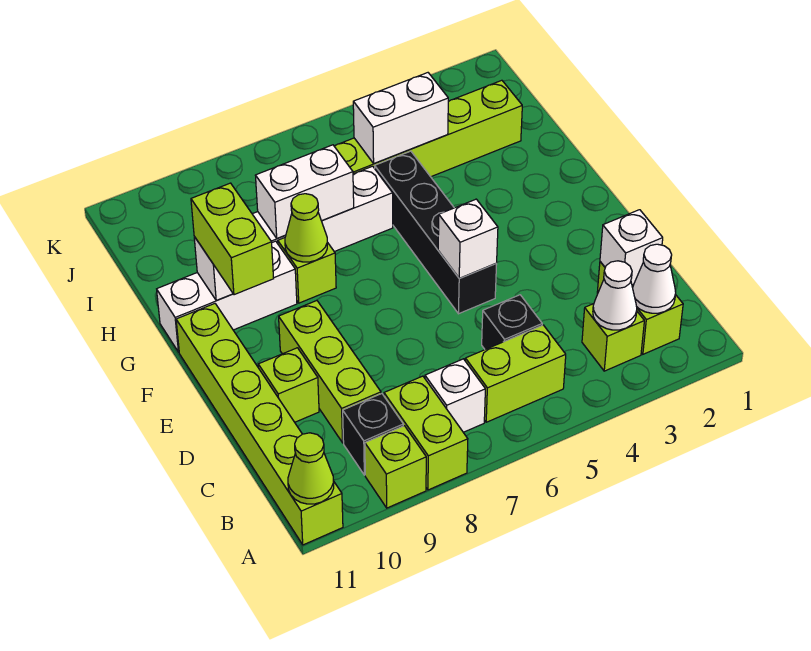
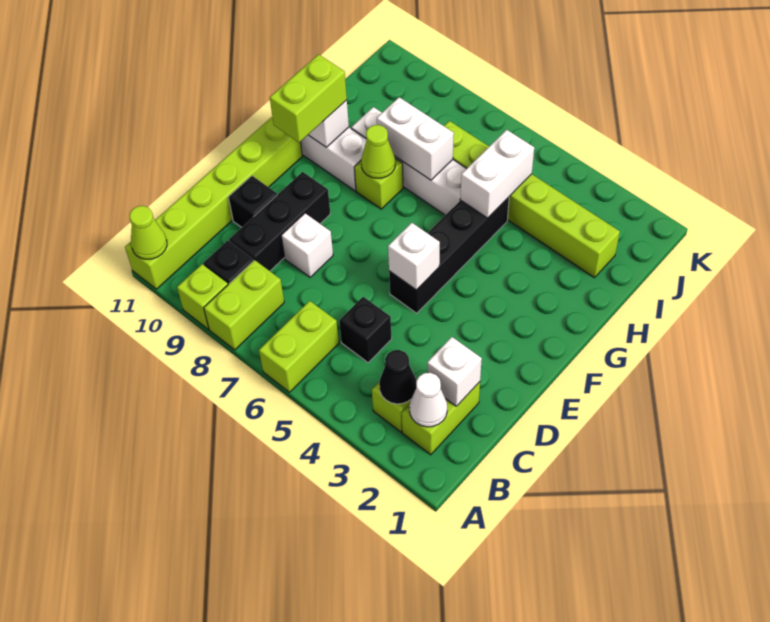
white cone B3 level 2 -> black cone B3 level 2
lime brick B5:B6 level 1 -> lime brick A6:B6 level 1
white brick B7 level 1 -> white brick D8 level 1
lime brick C9:E9 level 1 -> black brick C9:E9 level 1
lime brick D10 level 1 -> black brick D10 level 1
white brick I4:I5 level 2 -> white brick H5:I5 level 2

